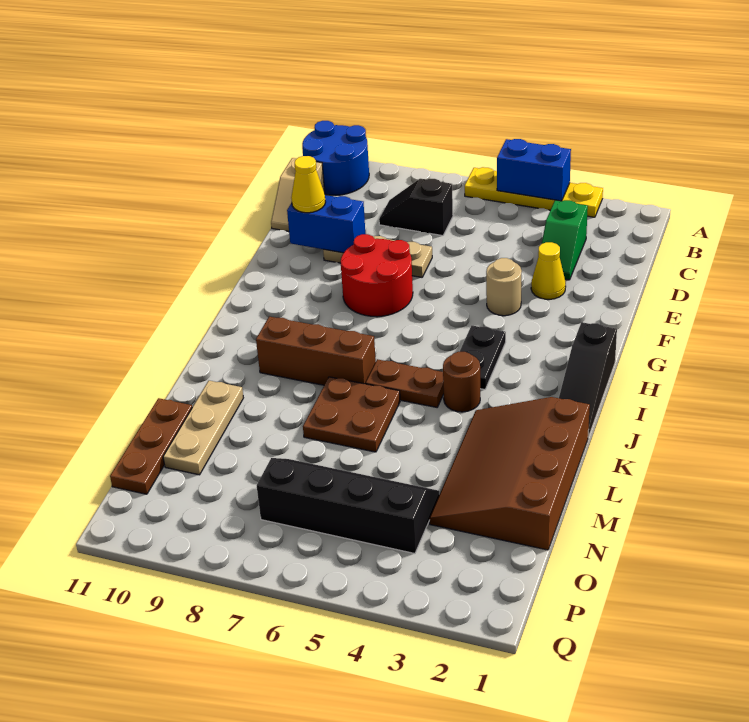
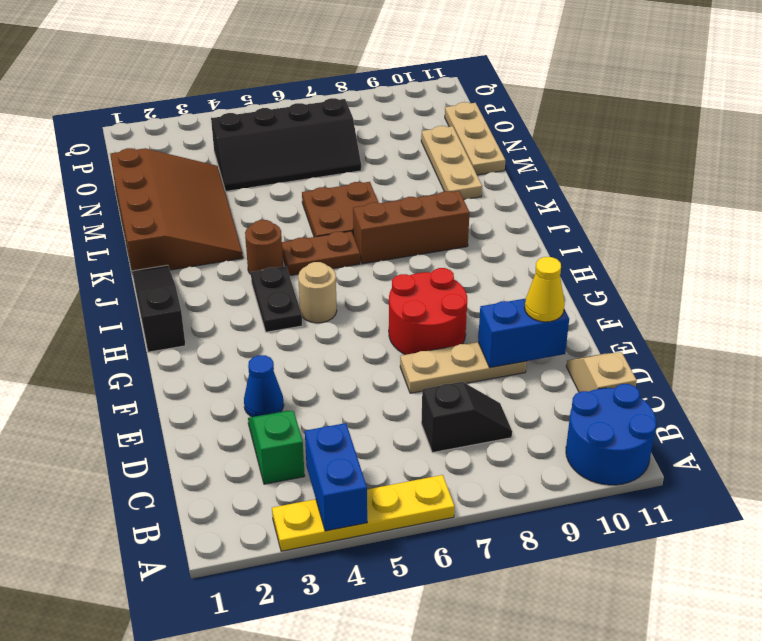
blue brick A4:A5 level 2 -> blue brick A4:B4 level 2
yellow cone E3 level 1 -> blue cone E3 level 1
tan round brick F4 level 1 -> tan round brick H5 level 1
brown plate M11:O11 level 1 -> tan plate M11:O11 level 1

